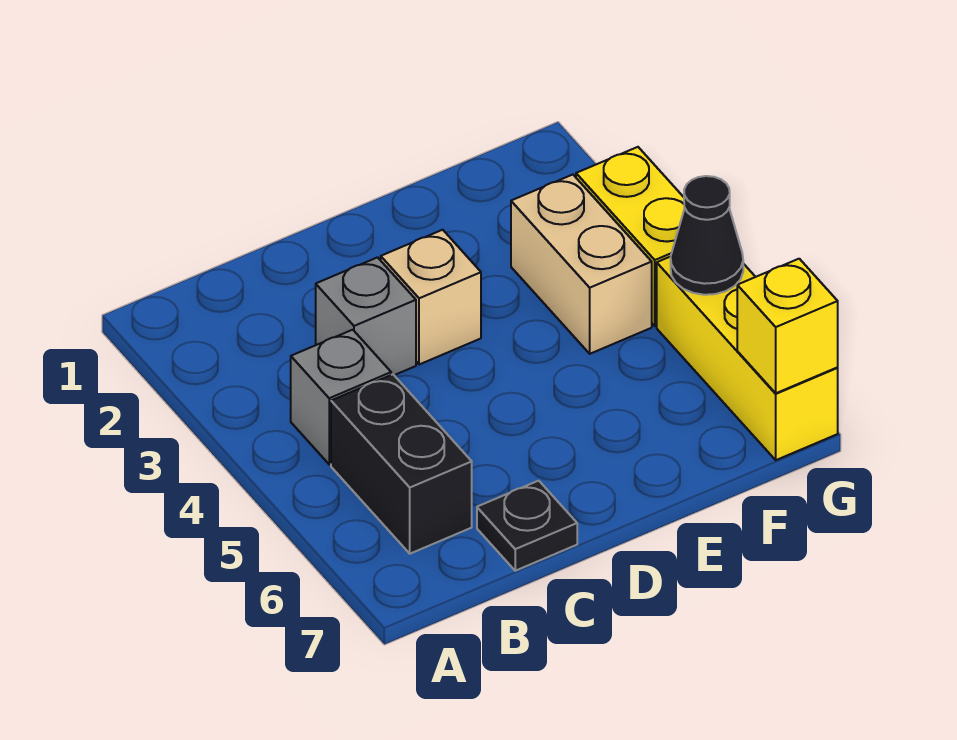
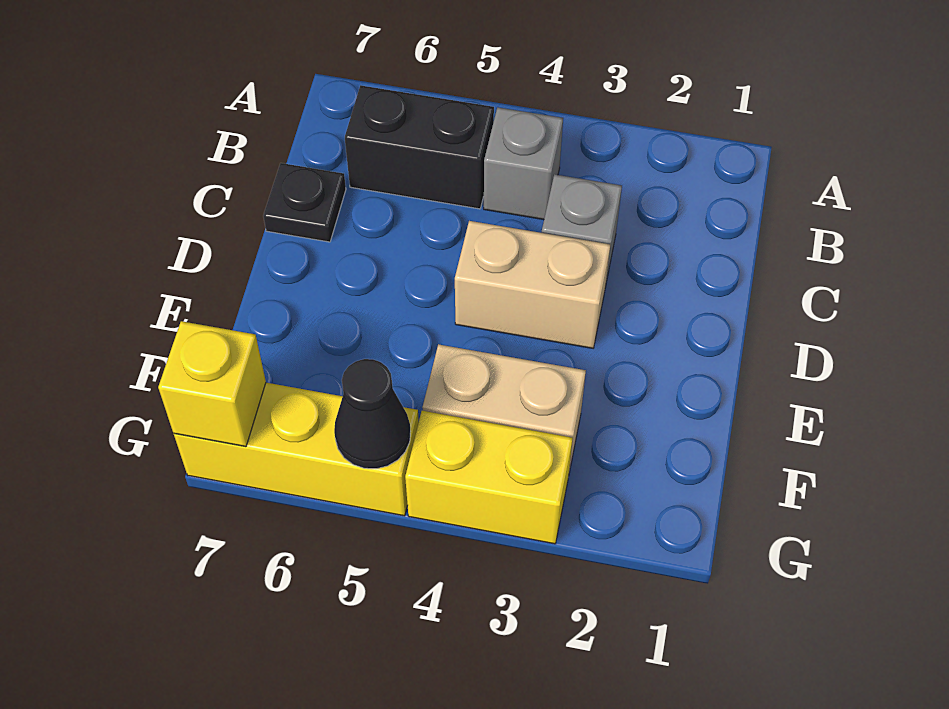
tan brick D3 level 1 -> tan brick D3:D4 level 1

